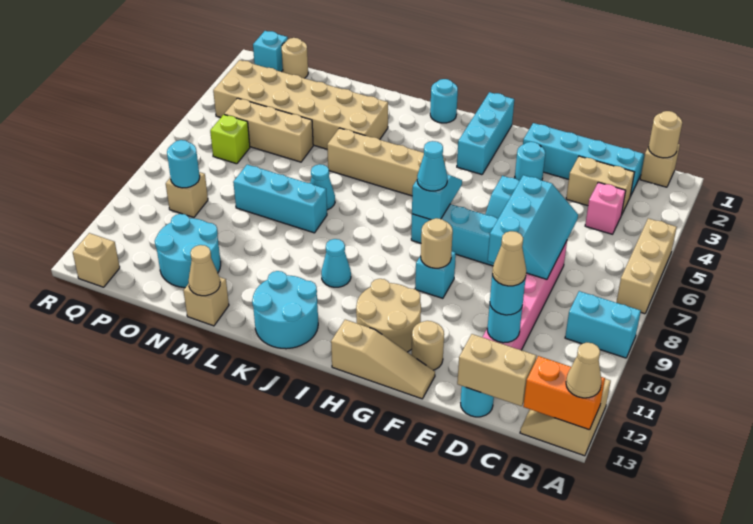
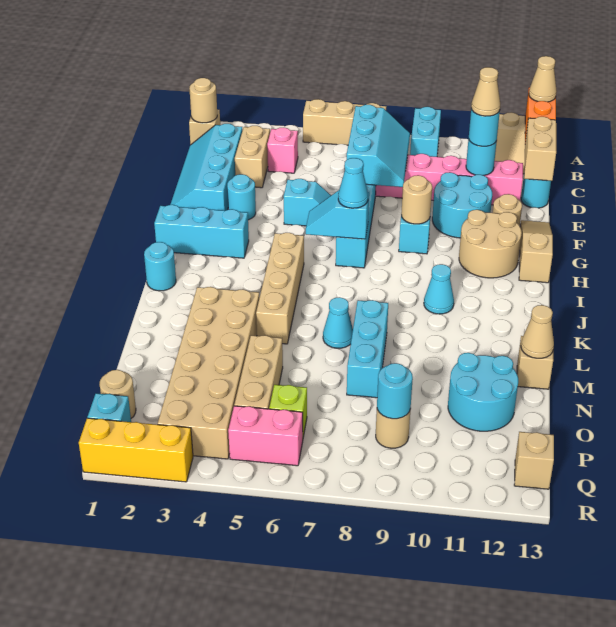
cyan slope D6:E8 level 2 top E -> cyan slope C7:E8 level 2 top 7
cyan round brick J12:K13 level 1 -> cyan round brick E10:F11 level 1
tan brick P9 level 1 -> tan round brick P9 level 1
none -> pink brick Q5:Q6 level 1
none -> yellow brick R1:R3 level 1

